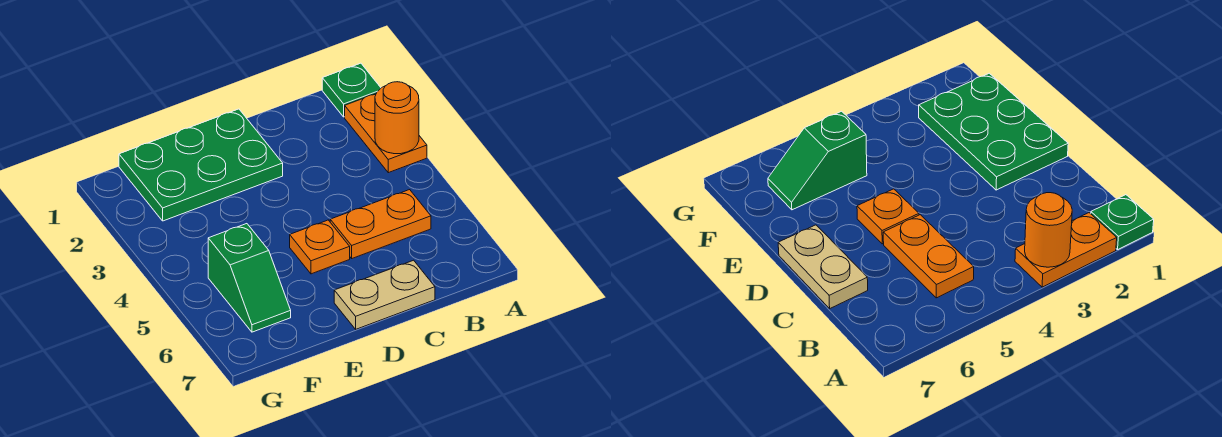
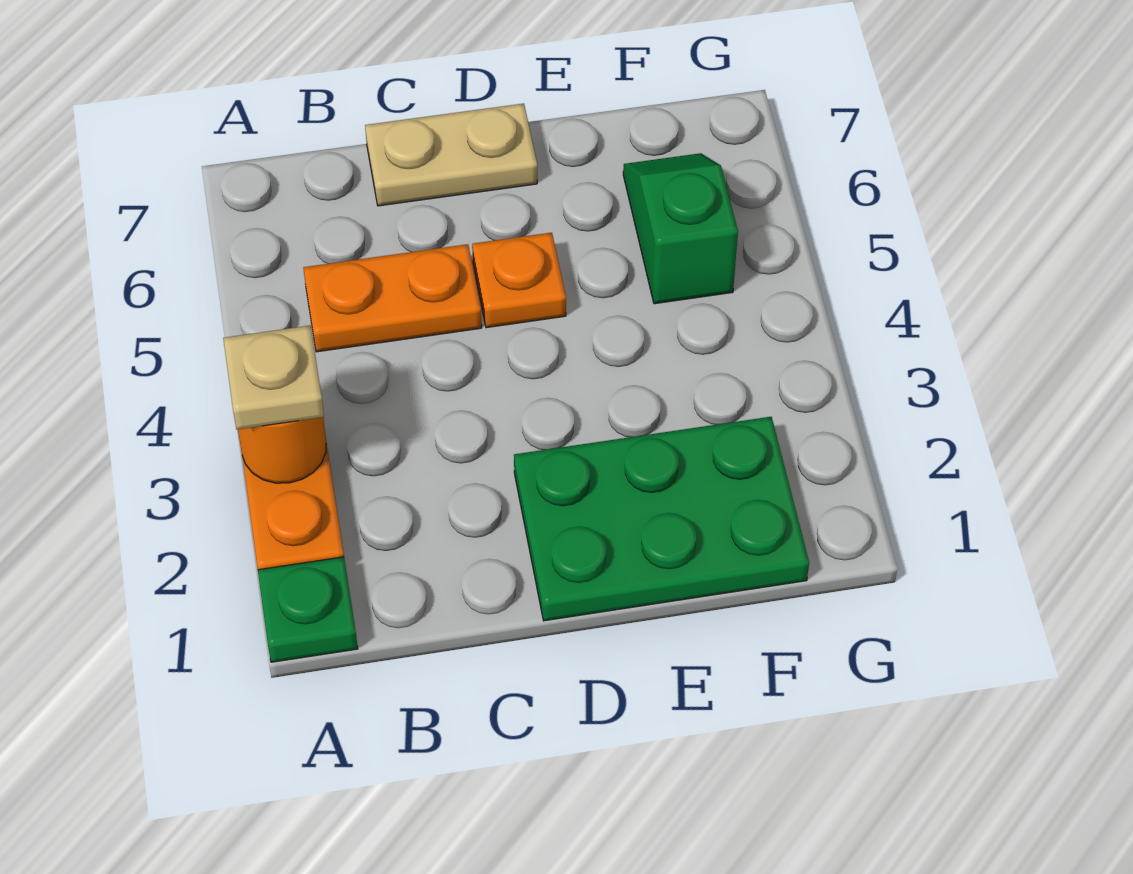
none -> tan plate A3 level 3

